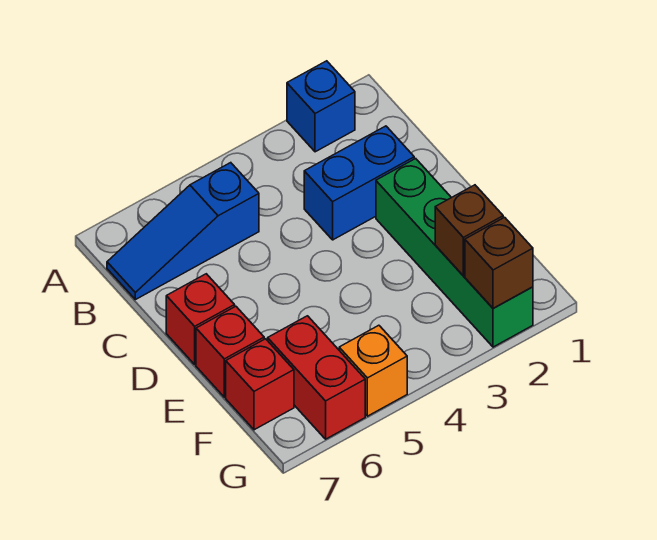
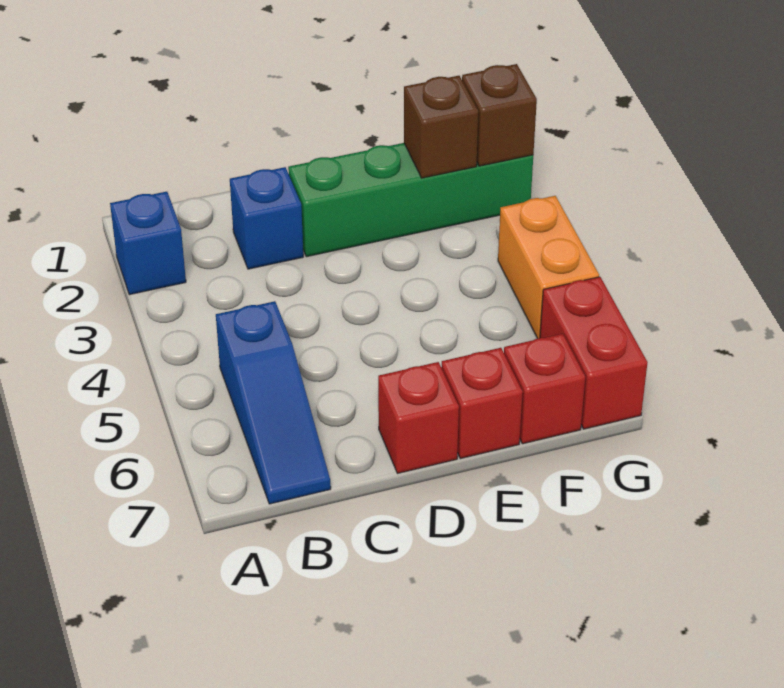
blue brick C2:C3 level 1 -> blue brick C2 level 1
red brick F6:G6 level 1 -> red brick G6:G7 level 1
orange brick G5 level 1 -> orange brick G4:G5 level 1

